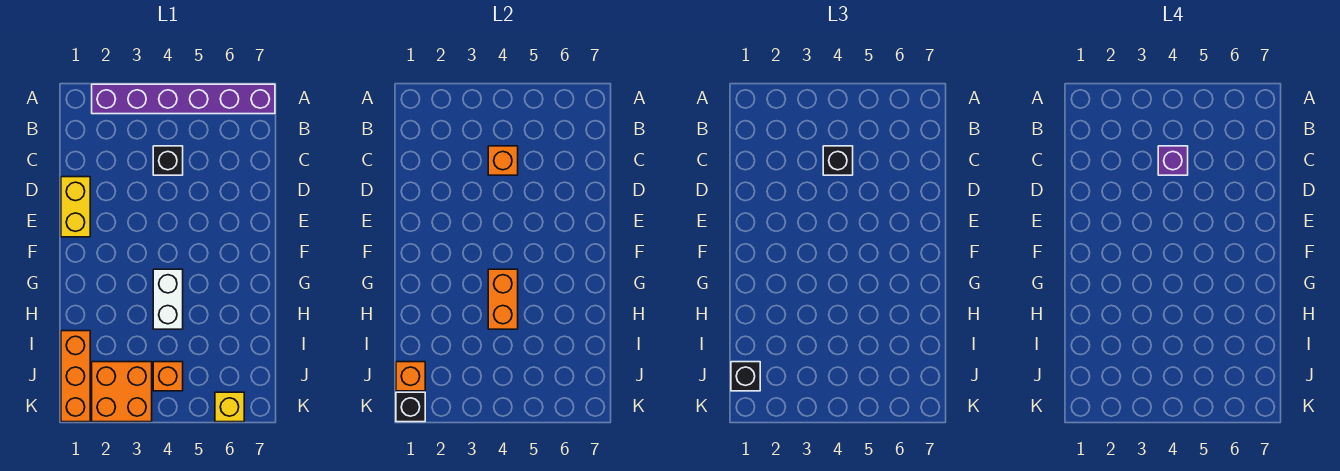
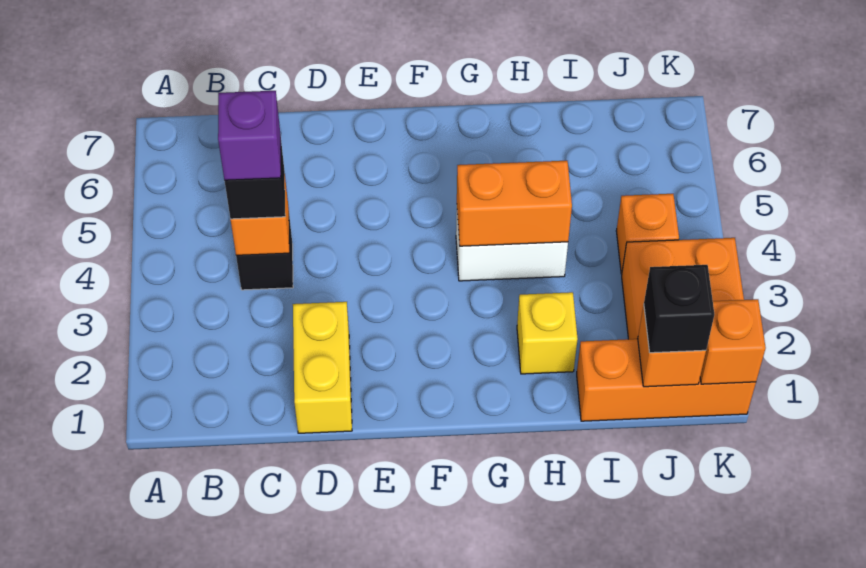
purple brick A2:A7 level 1 -> none
yellow brick D1:E1 level 1 -> yellow brick D1:D2 level 1
black brick K1 level 2 -> orange brick K1 level 2
yellow brick K6 level 1 -> yellow brick H2 level 1

